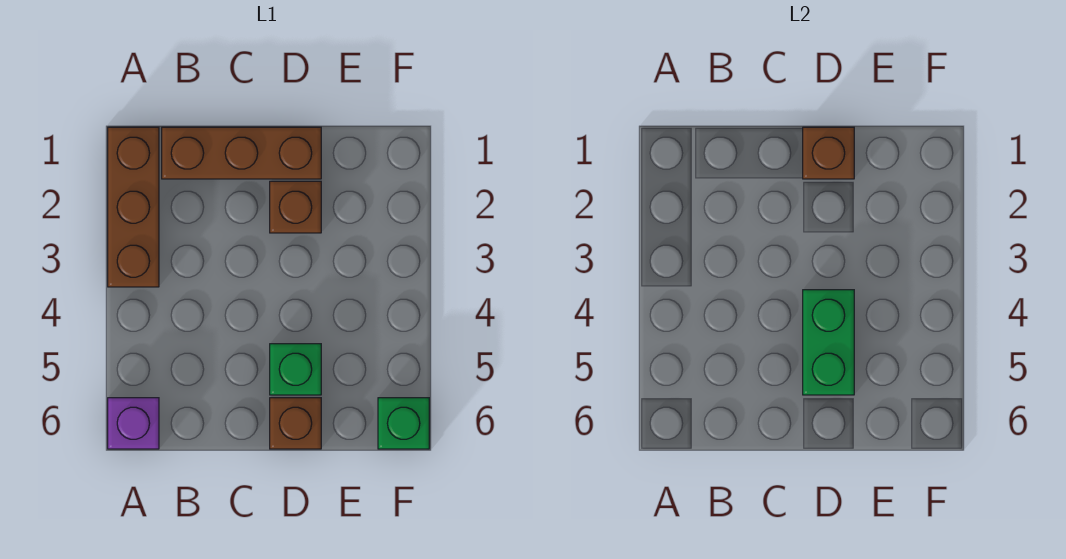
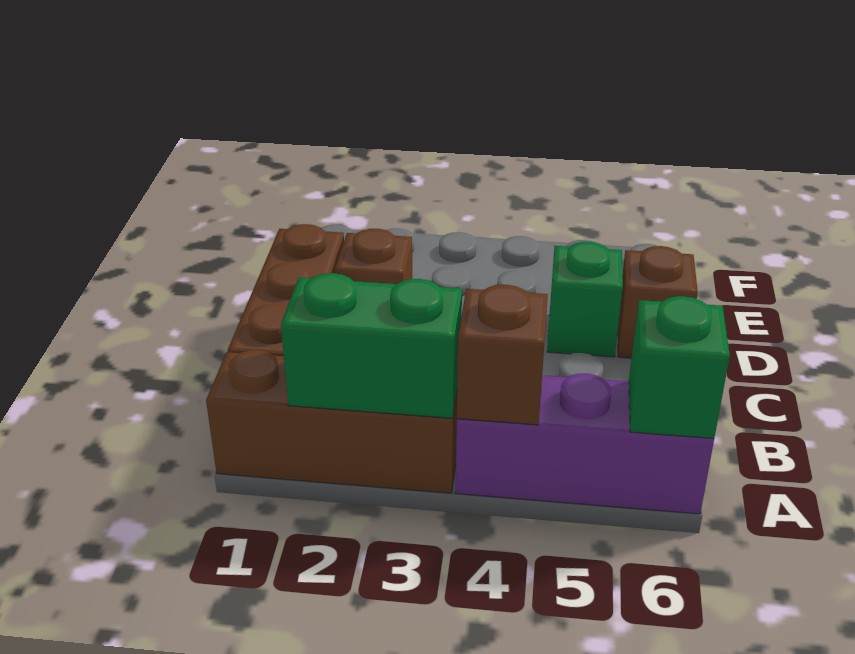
purple brick A6 level 1 -> purple brick A4:A6 level 1
brown brick D1 level 2 -> brown brick A4 level 2
green brick D4:D5 level 2 -> green brick A2:A3 level 2
green brick F6 level 1 -> green brick A6 level 2

